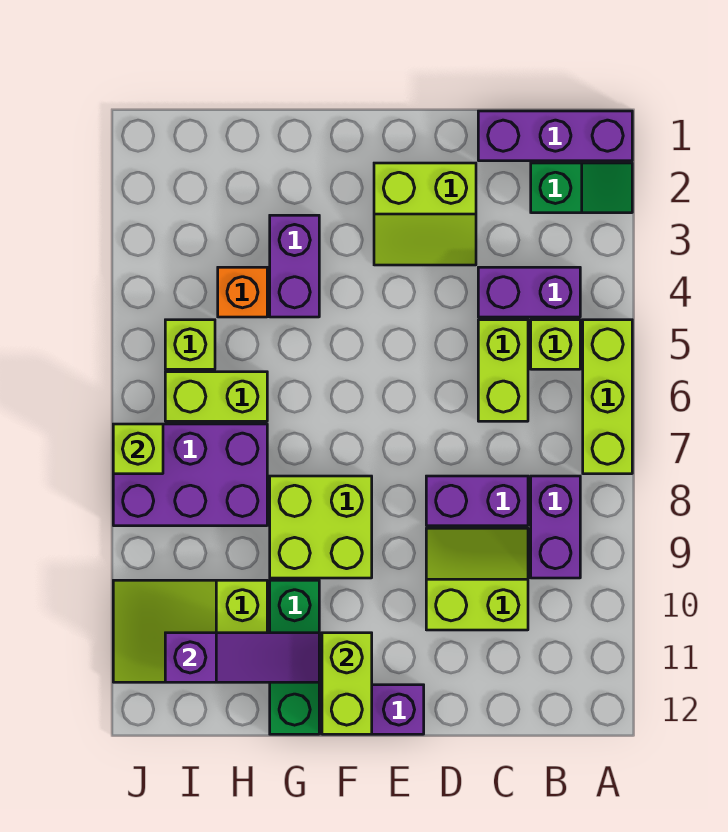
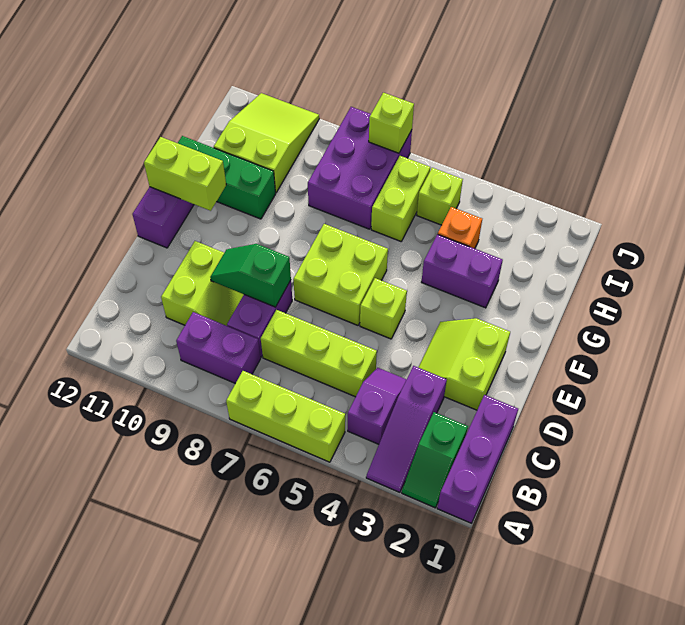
purple brick B4:C4 level 1 -> purple slope B4:C4 level 1 top B
lime brick B5 level 1 -> lime brick E5 level 1
lime brick C5:C6 level 1 -> lime brick C5:C7 level 1
none -> green slope D8:D9 level 2 top 8
lime brick F8:G9 level 1 -> lime brick E6:F7 level 1
purple slope G11:I11 level 2 top I -> purple slope A3:C3 level 1 top C

